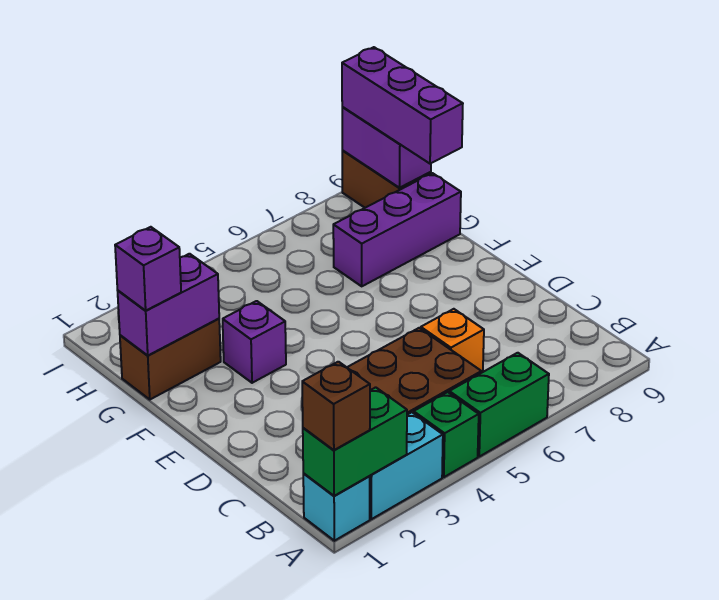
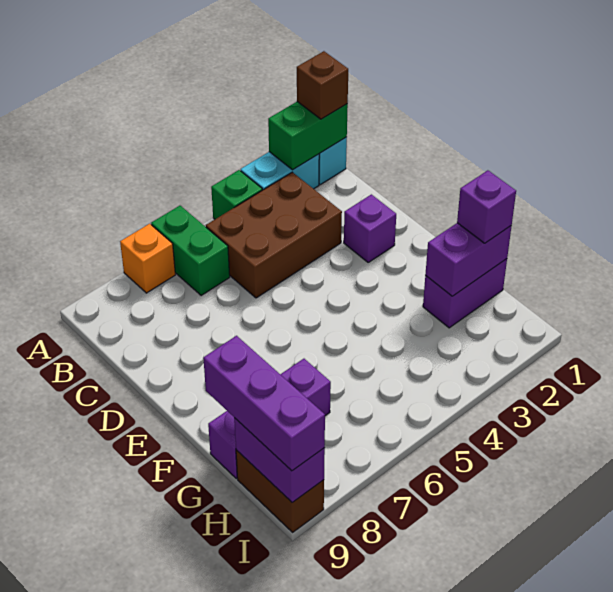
green brick A5:A6 level 1 -> green brick A6:B6 level 1
orange brick C6 level 1 -> orange brick A7 level 1
purple brick F3 level 1 -> purple brick D2 level 1
brown brick G1:G2 level 1 -> purple brick G1:G2 level 1

